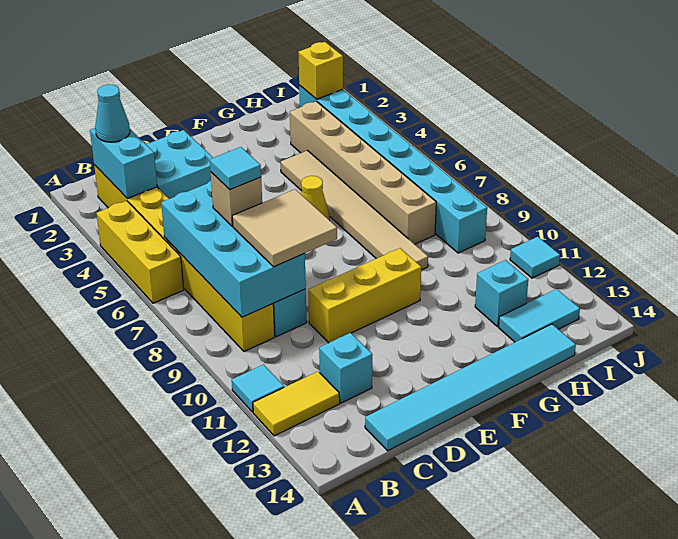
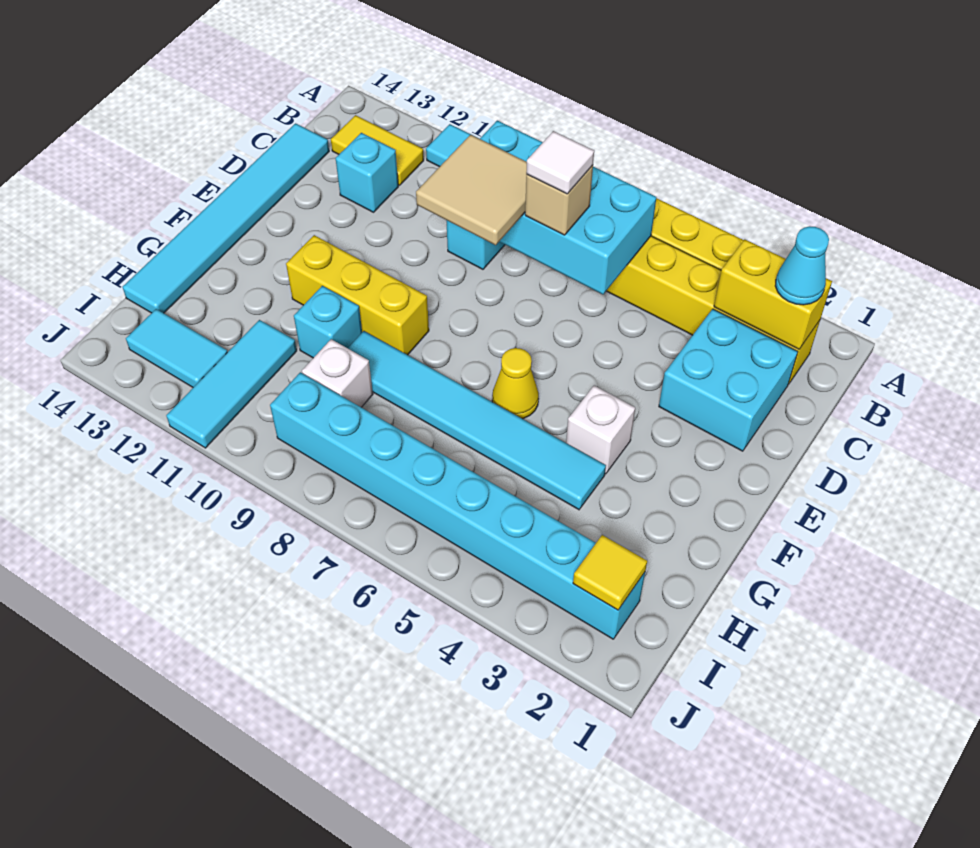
yellow tile A12:B12 level 1 -> yellow tile B12:B13 level 1
cyan brick B2:B3 level 2 -> yellow brick B2:B3 level 2
cyan tile C7 level 4 -> white tile C7 level 4
yellow brick D10:F10 level 1 -> yellow brick F9:F11 level 1
none -> white brick F4 level 1
tan tile G4:G9 level 1 -> cyan tile G4:G9 level 1
tan brick H3:H8 level 1 -> none
none -> white brick H9 level 1
cyan brick H12 level 1 -> cyan brick G10 level 1
cyan tile H13:I13 level 1 -> cyan tile I12:I13 level 1
yellow brick I2 level 2 -> yellow tile I2 level 2
cyan tile J11 level 1 -> cyan tile H11:J11 level 1

